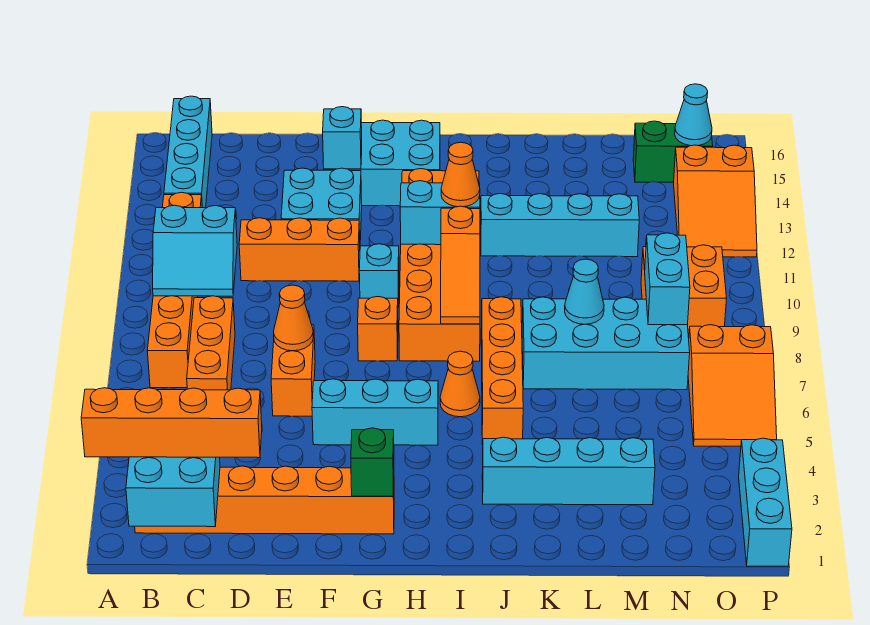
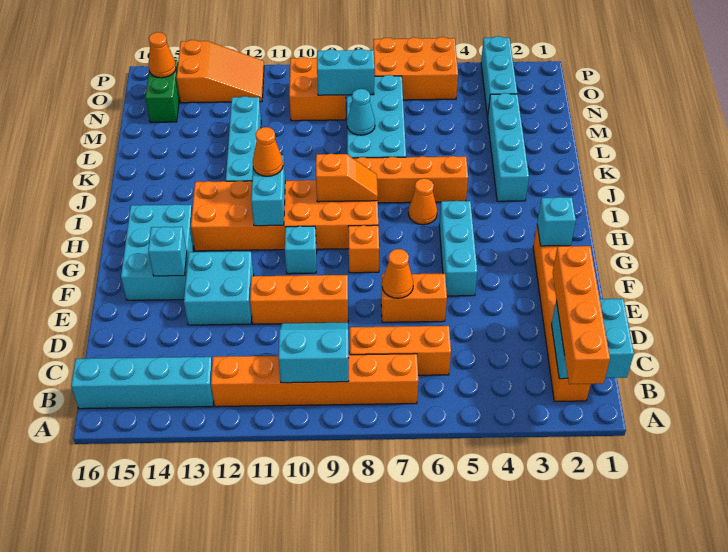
cyan slope B9:C10 level 2 top 10 -> cyan slope B9:C10 level 2 top B
orange brick D11:F11 level 1 -> orange brick E9:E11 level 1
green brick G2 level 2 -> cyan brick G2 level 2
orange slope I8:I10 level 2 top 10 -> orange slope I8:I9 level 2 top 9
orange slope O5:P7 level 1 top 7 -> orange brick O5:P7 level 1
cyan cone O15 level 2 -> orange cone O15 level 2
cyan brick P1:P3 level 1 -> cyan brick N3:P3 level 1

